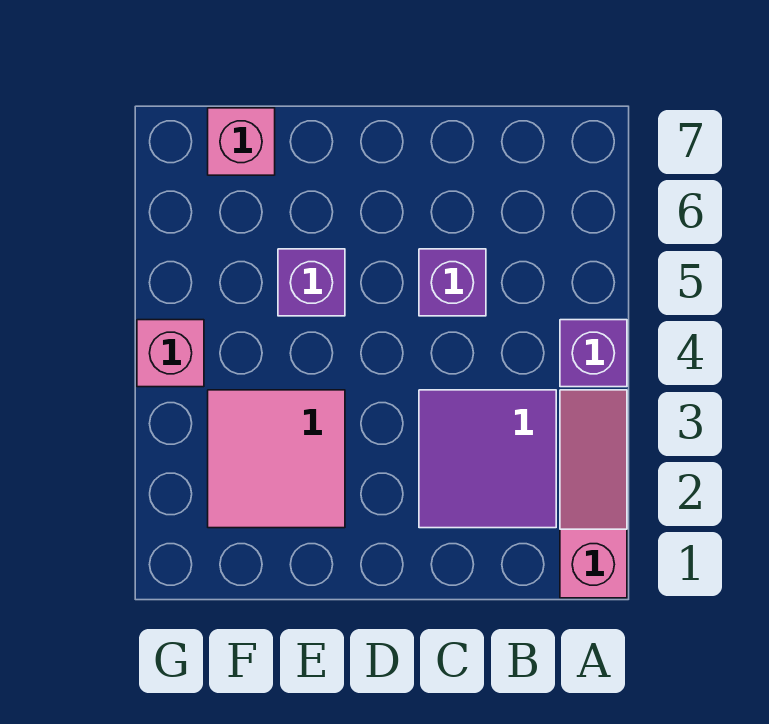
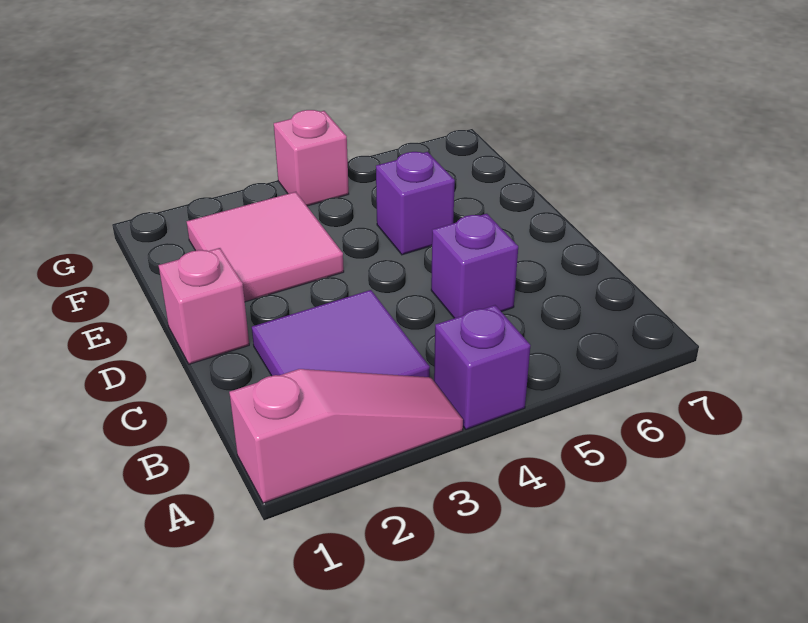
pink brick F7 level 1 -> pink brick D1 level 1

